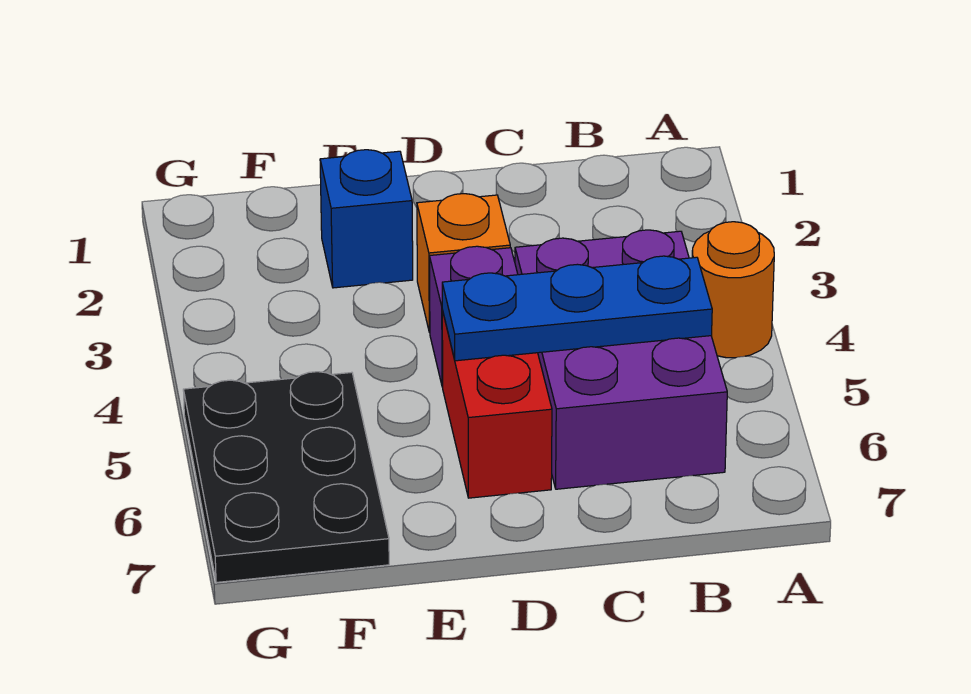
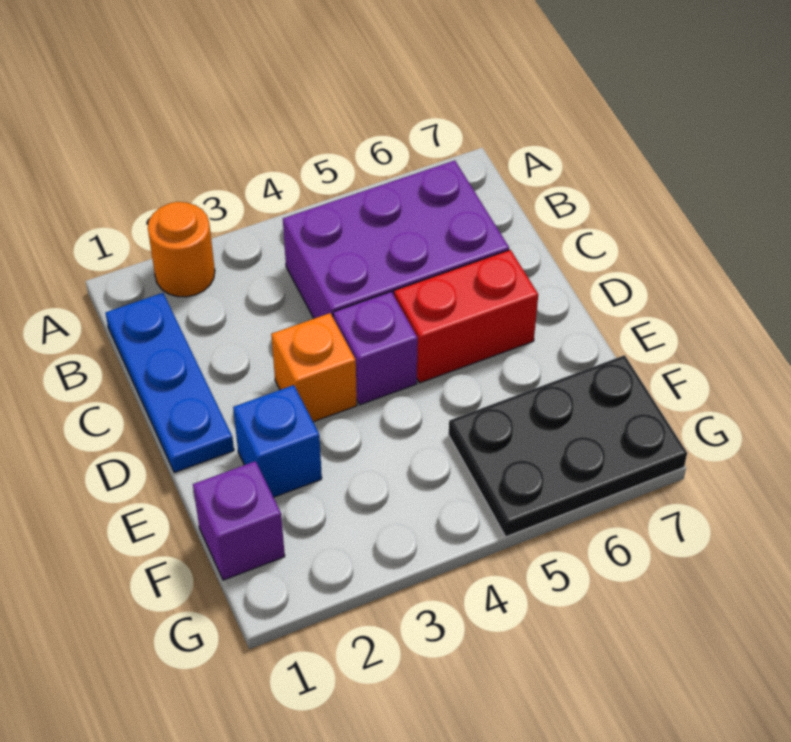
orange round brick A4 level 1 -> orange round brick A2 level 1
blue plate B5:D5 level 2 -> blue plate B1:D1 level 1
none -> purple brick F1 level 1

